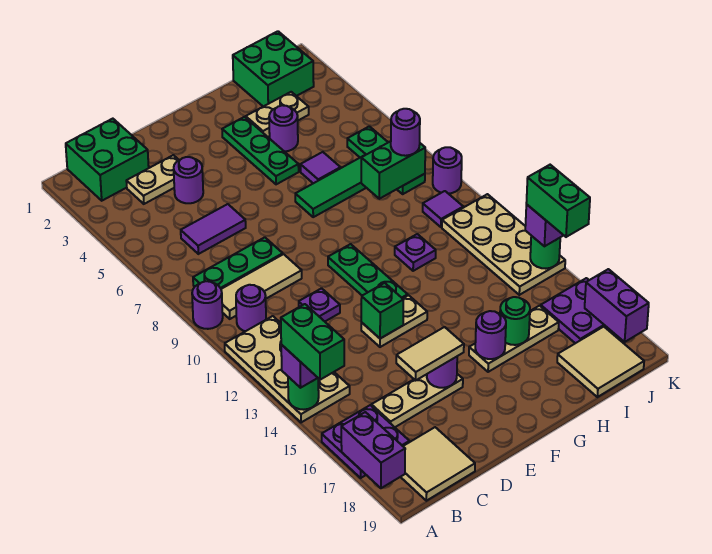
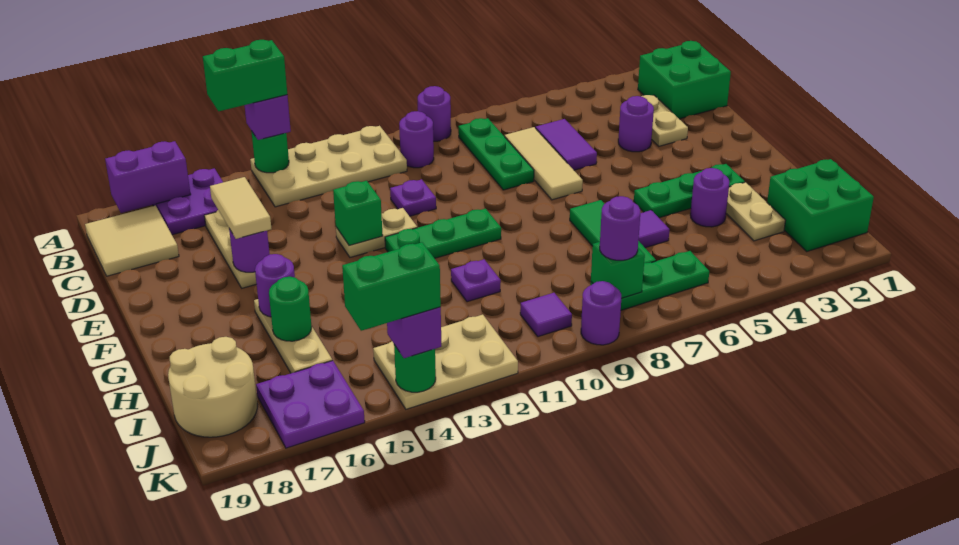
tan tile B9:D9 level 1 -> tan tile C7:E7 level 1
tan plate E13:F13 level 1 -> tan plate E12:E13 level 1
green brick I8:J8 level 2 -> green brick J8 level 2
tan tile I18:J19 level 1 -> tan round brick I18:J19 level 1
tan plate J11:K14 level 1 -> tan plate J12:K14 level 1
purple brick K17:K18 level 2 -> none

